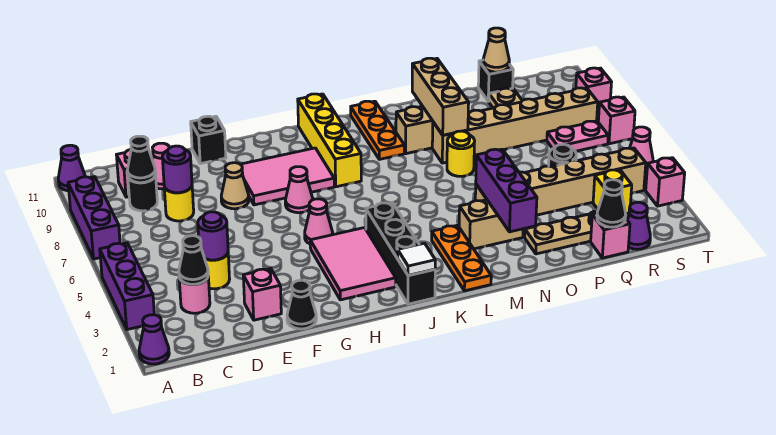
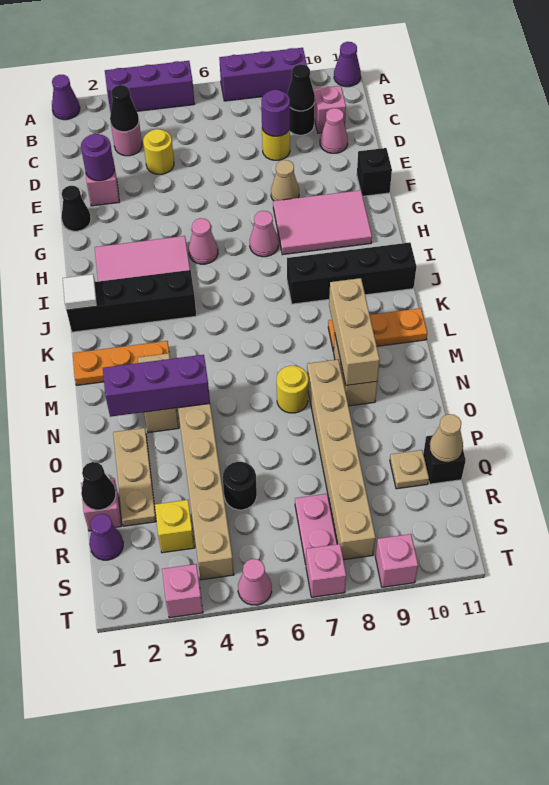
purple round brick D4 level 2 -> purple round brick E2 level 2
pink tile G8:I9 level 1 -> pink tile G8:H10 level 1
yellow brick J8:J11 level 1 -> black brick J8:J11 level 1
tan brick N8:N10 level 2 -> tan brick L9:N9 level 2

